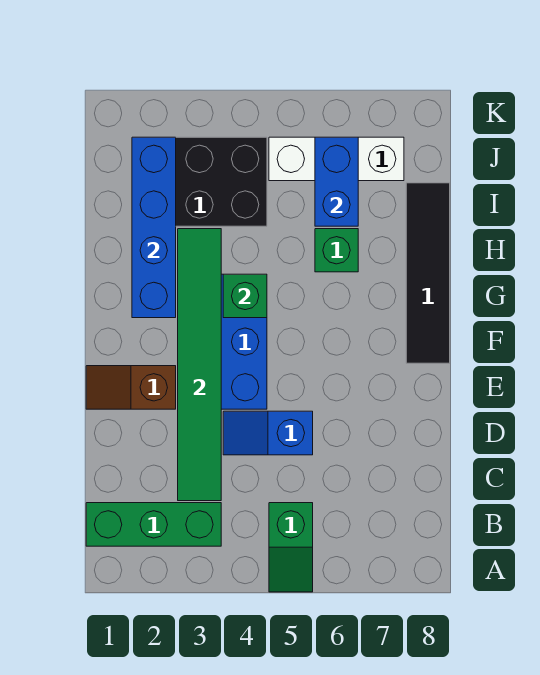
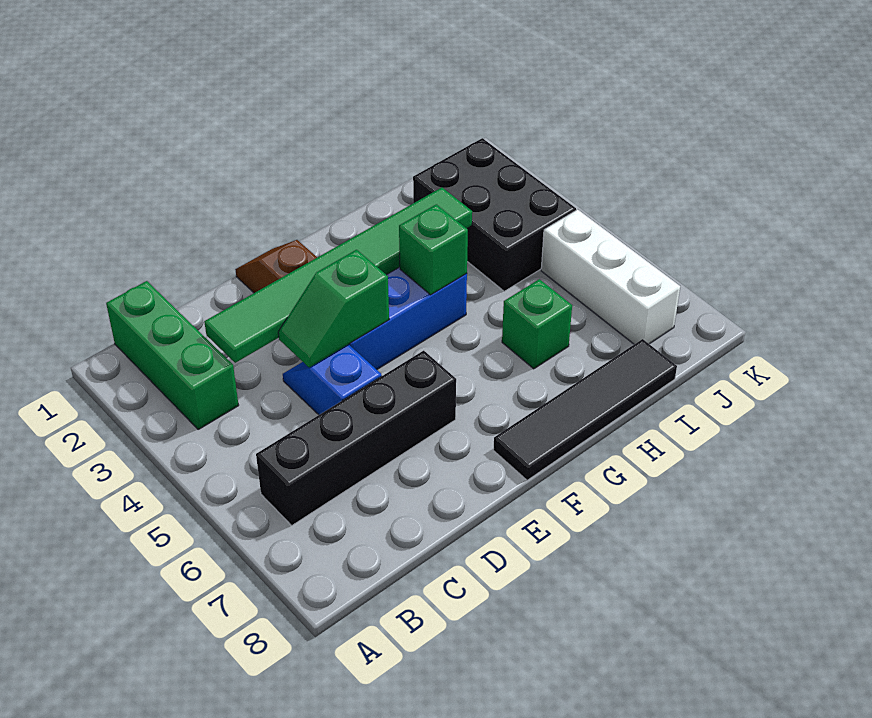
green slope A5:B5 level 1 top B -> green slope D4:E4 level 2 top E
none -> black brick B6:E6 level 1
blue brick G2:J2 level 2 -> none
blue brick I6:J6 level 2 -> none

